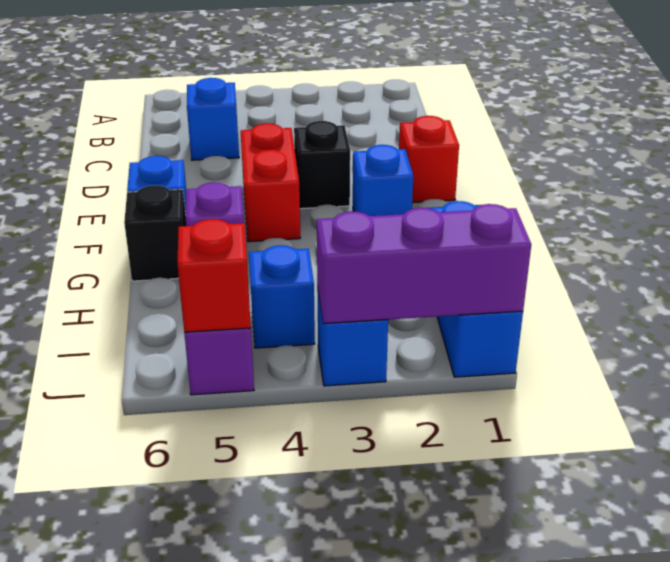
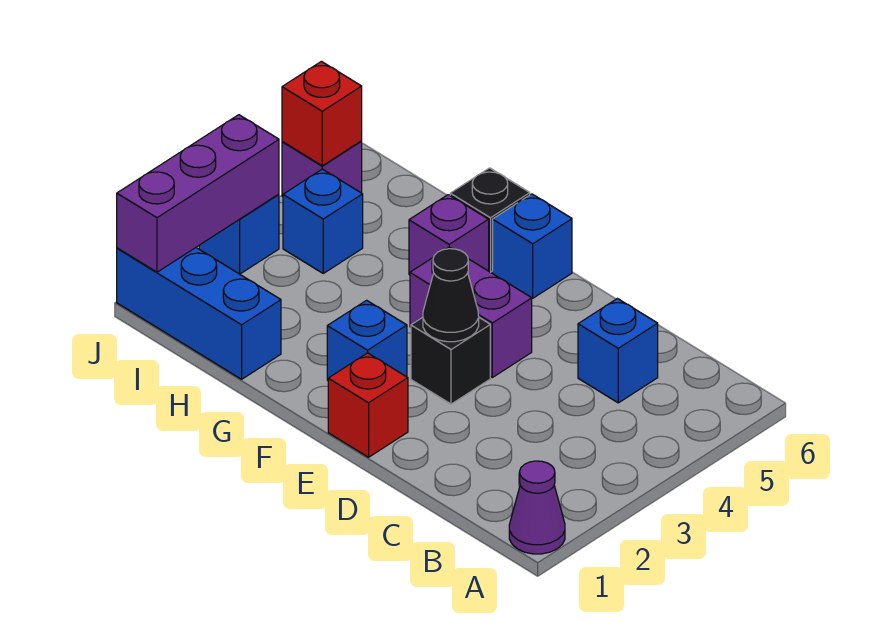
none -> purple cone A1 level 1
none -> black cone E3 level 2
red brick E4:F4 level 1 -> purple brick E4:F4 level 1

